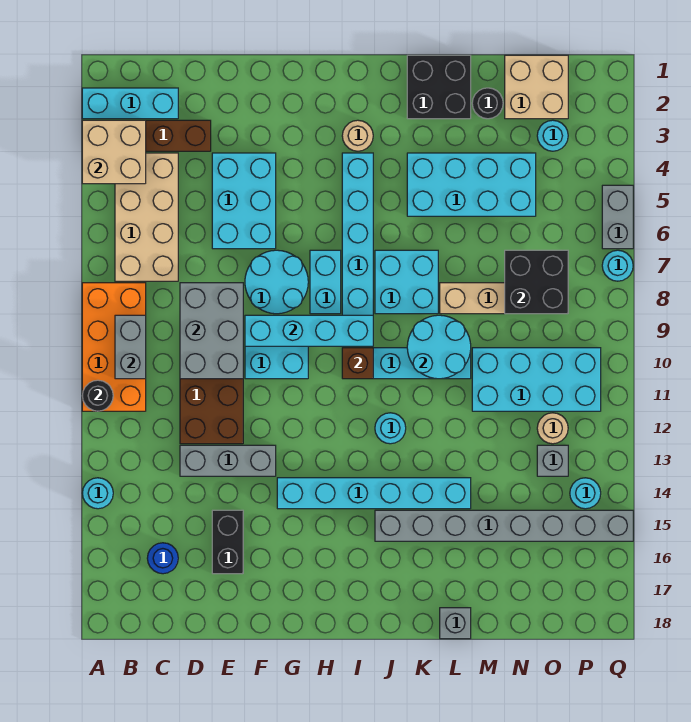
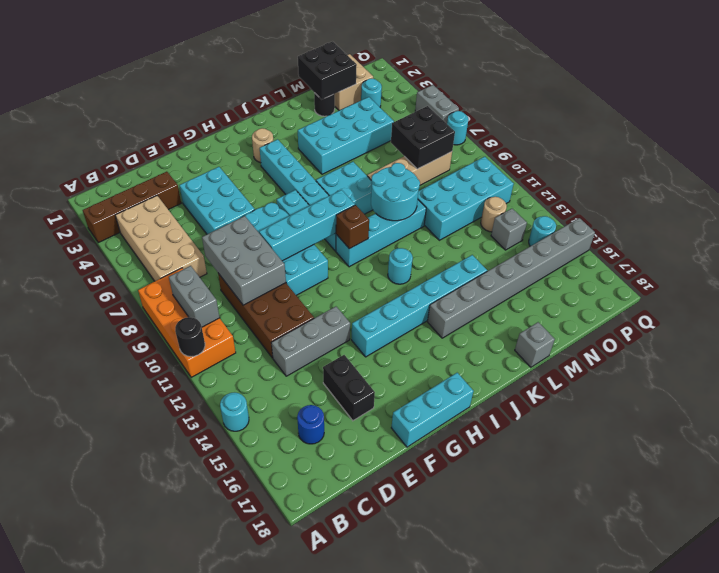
cyan brick A2:C2 level 1 -> cyan brick F18:H18 level 1
tan brick A3:B4 level 2 -> none
black brick K1:L2 level 1 -> black brick M1:N2 level 2

